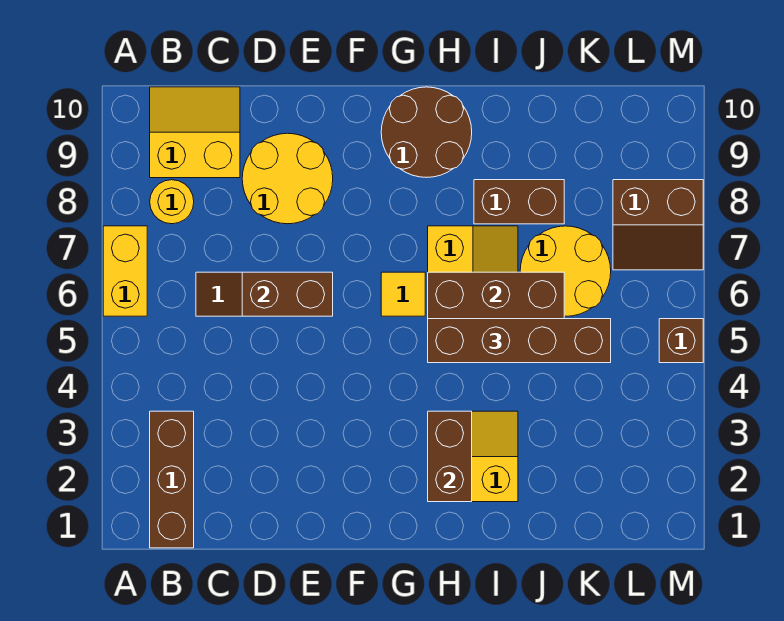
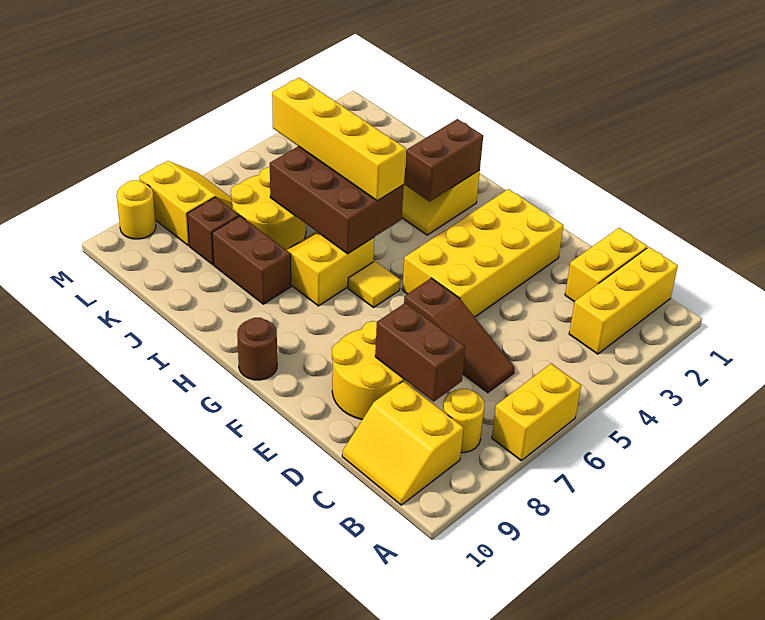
brown brick B1:B3 level 1 -> yellow brick B1:B3 level 1
none -> yellow brick C1:C2 level 1
brown brick D6:E6 level 2 -> brown brick C8:D8 level 2
none -> yellow brick E2:F5 level 1
brown round brick G9:H10 level 1 -> brown round brick G10 level 1
brown brick H5:K5 level 3 -> yellow brick H5:K5 level 3
brown slope L7:M8 level 1 top 8 -> yellow slope L7:M8 level 1 top 8
brown brick M5 level 1 -> brown brick K8 level 1
none -> yellow round brick M9 level 1

